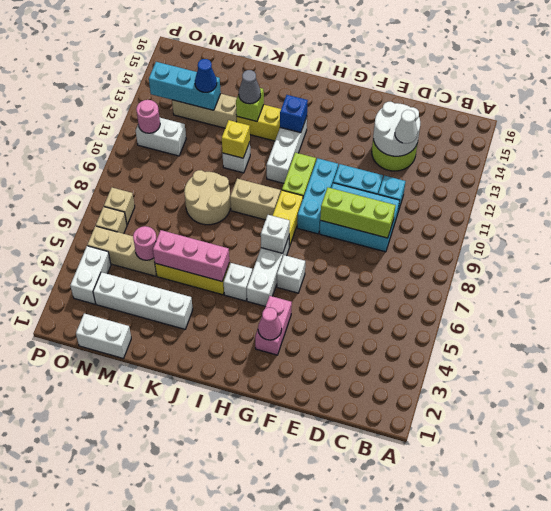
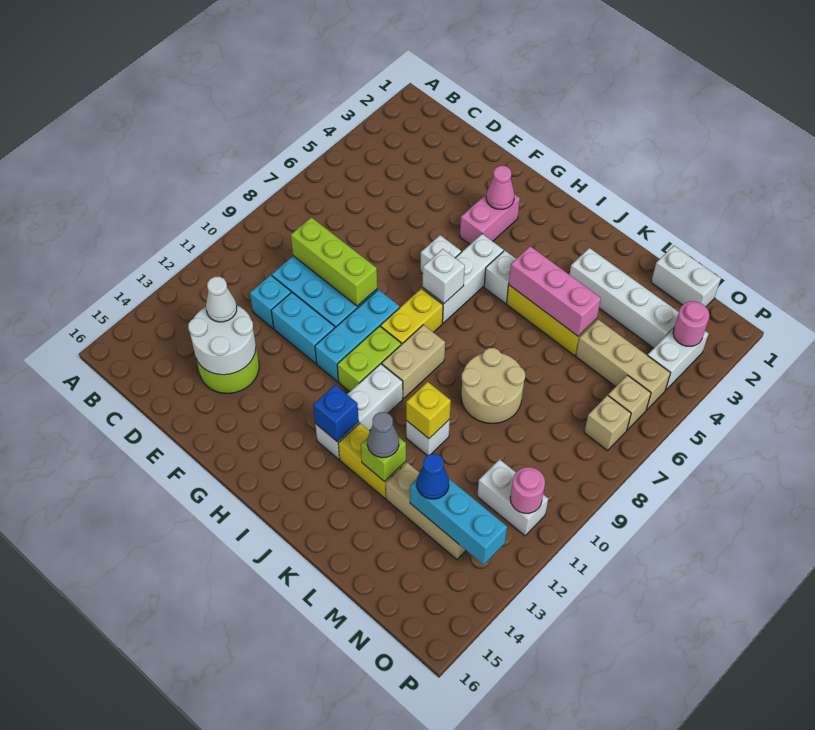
tan brick I9:J9 level 1 -> tan brick I9:I10 level 1
pink round brick M5 level 2 -> pink round brick O3 level 2

